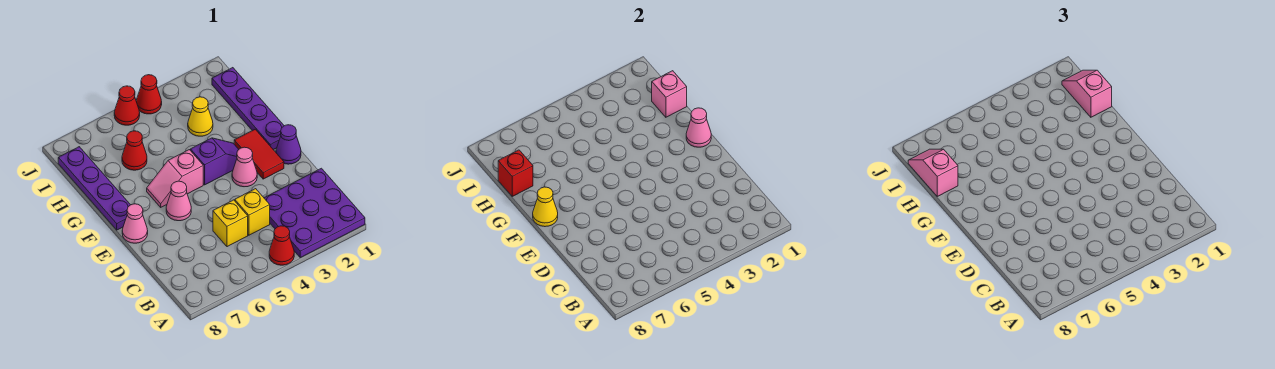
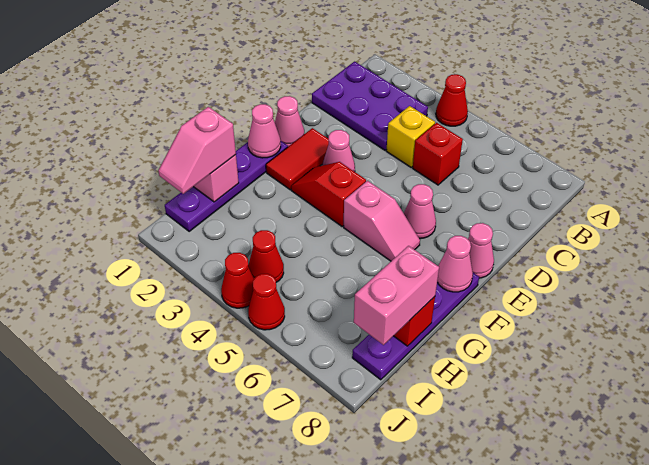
purple plate A1:C3 level 1 -> purple plate B1:C3 level 1
yellow brick C5 level 1 -> red brick C5 level 1
purple cone E1 level 1 -> pink cone E1 level 1
purple slope F3:F4 level 1 top 4 -> red slope F3:F4 level 1 top 4
yellow cone F8 level 2 -> pink cone F8 level 2
yellow cone H3 level 1 -> none
red cone H6 level 1 -> red cone I4 level 1
pink slope H8:I8 level 3 top H -> pink brick H8:I8 level 3

